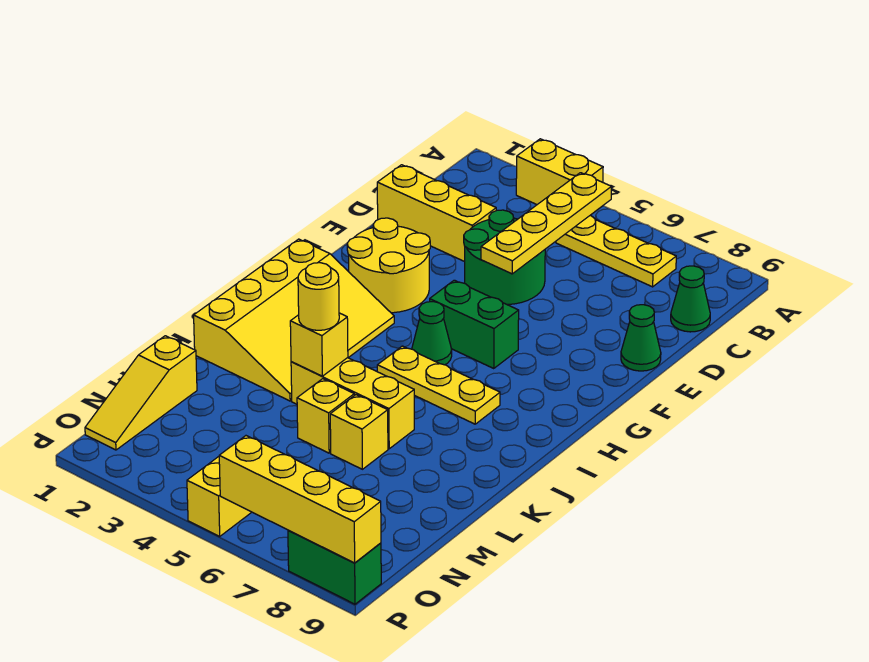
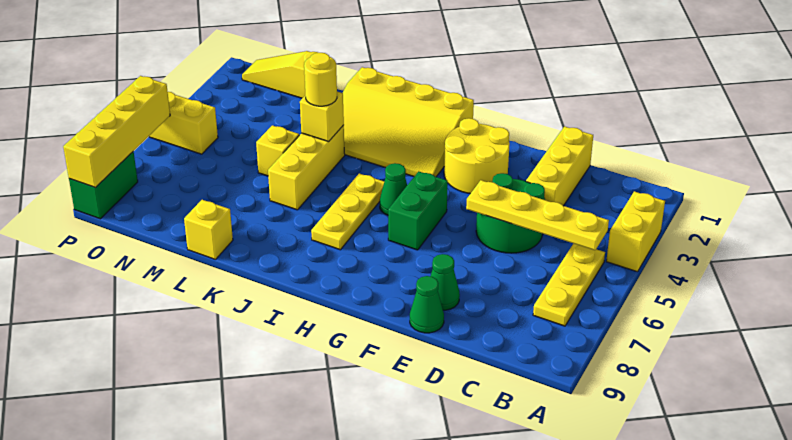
green cone C9 level 1 -> green cone E8 level 1
yellow brick L6 level 1 -> yellow brick L9 level 1

